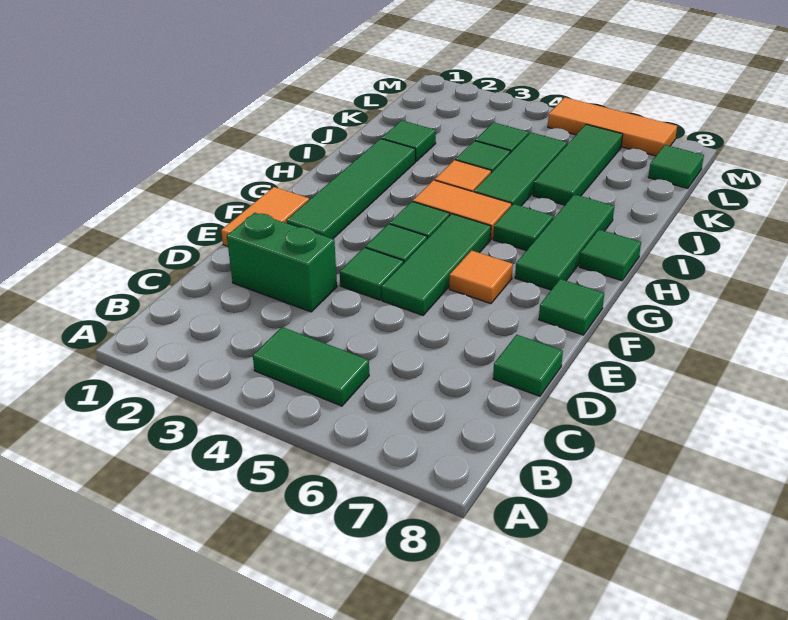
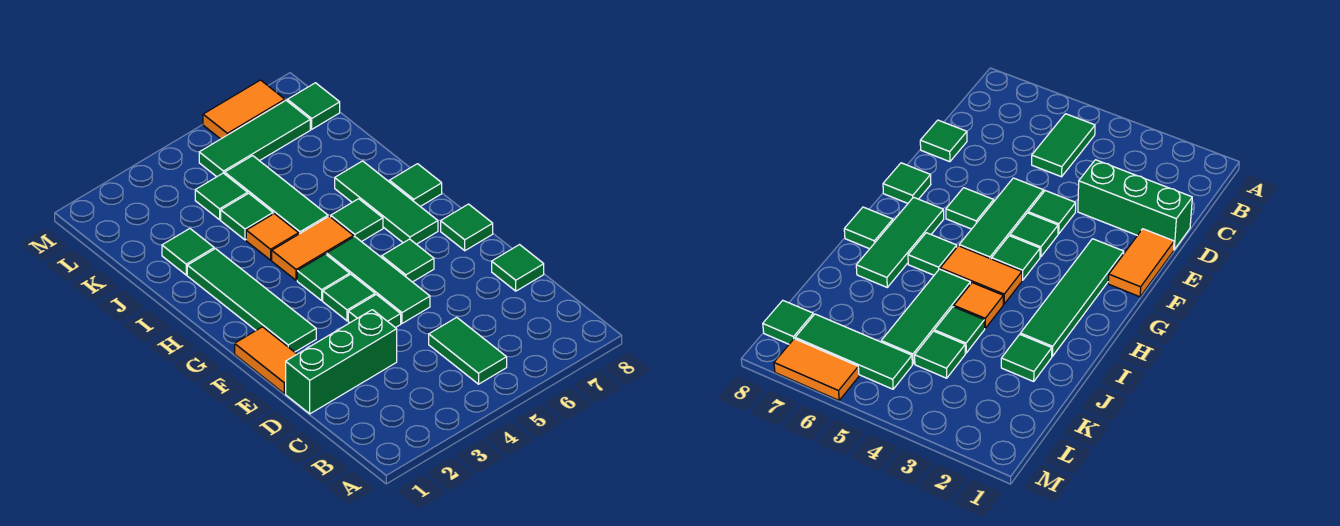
green tile B4:B5 level 1 -> green tile B5:C5 level 1
green brick D2:D3 level 1 -> green brick D1:D3 level 1
orange tile F6 level 1 -> green tile F6 level 1
green tile J6:L6 level 1 -> green tile L5:L7 level 1
orange tile M5:M7 level 1 -> orange tile M6:M7 level 1

